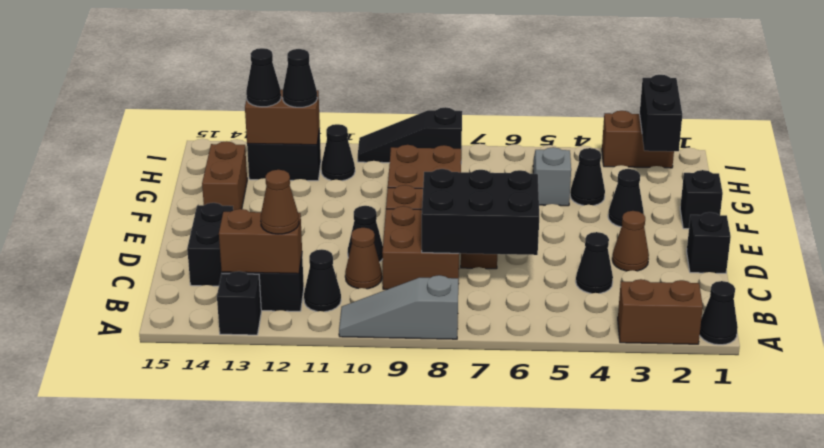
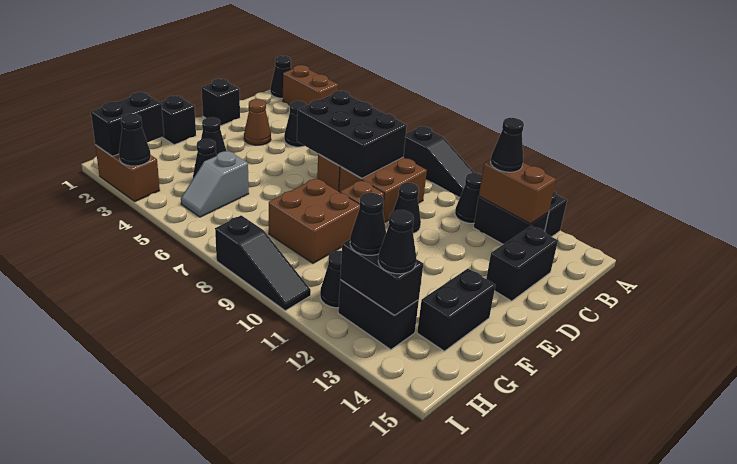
grey slope A8:A10 level 1 top 8 -> black slope A8:A10 level 1 top 8
brown cone B12 level 3 -> black cone B12 level 3
brown cone C10 level 1 -> none
brown brick F14:G14 level 1 -> black brick F14:G14 level 1
brown brick H12:H13 level 2 -> black brick H12:H13 level 2
none -> black cone I3 level 2

